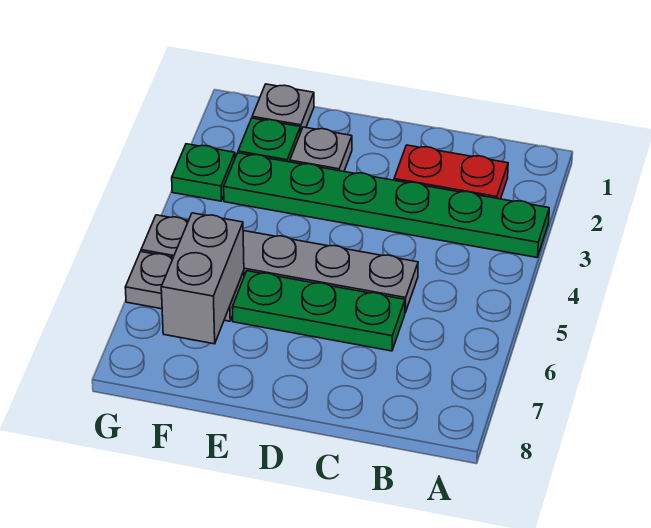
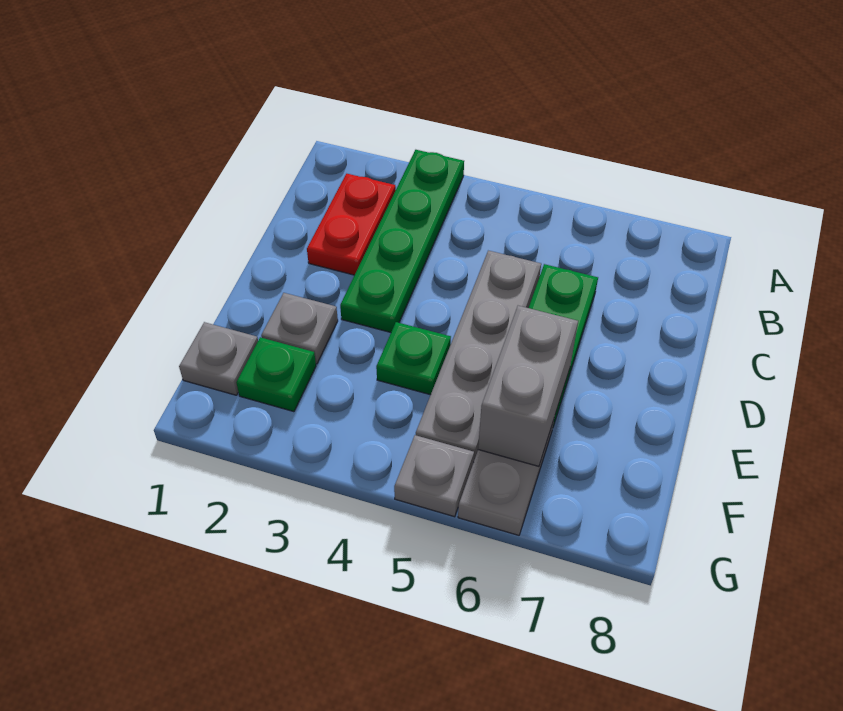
green plate A3:F3 level 1 -> green plate A3:D3 level 1
grey brick F6:F7 level 2 -> grey brick E6:F6 level 2
green plate G3 level 1 -> green plate E4 level 1

